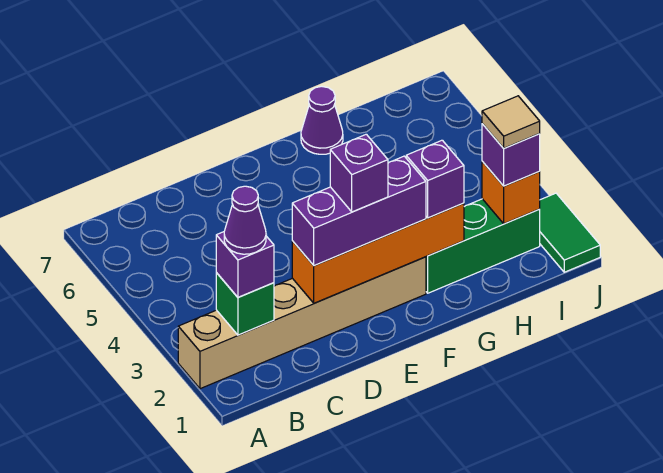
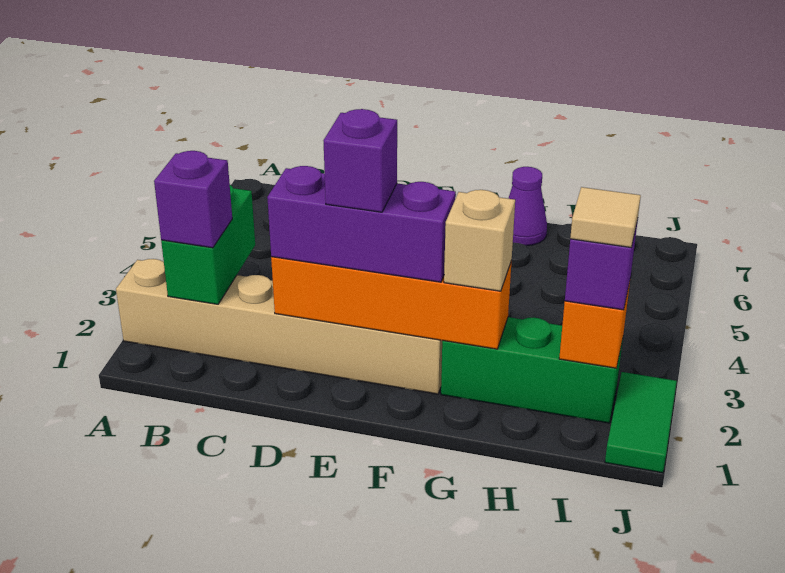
green brick B2 level 2 -> green brick B2:B3 level 2
purple cone B2 level 4 -> none
purple brick G2 level 3 -> tan brick G2 level 3

